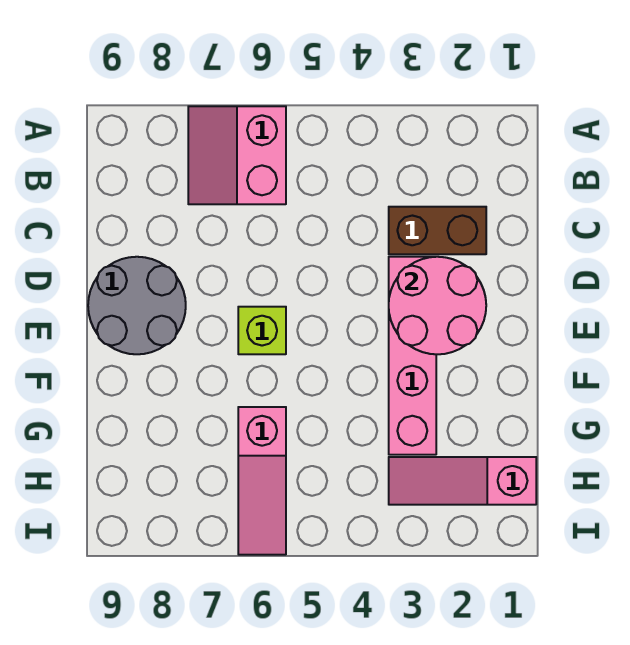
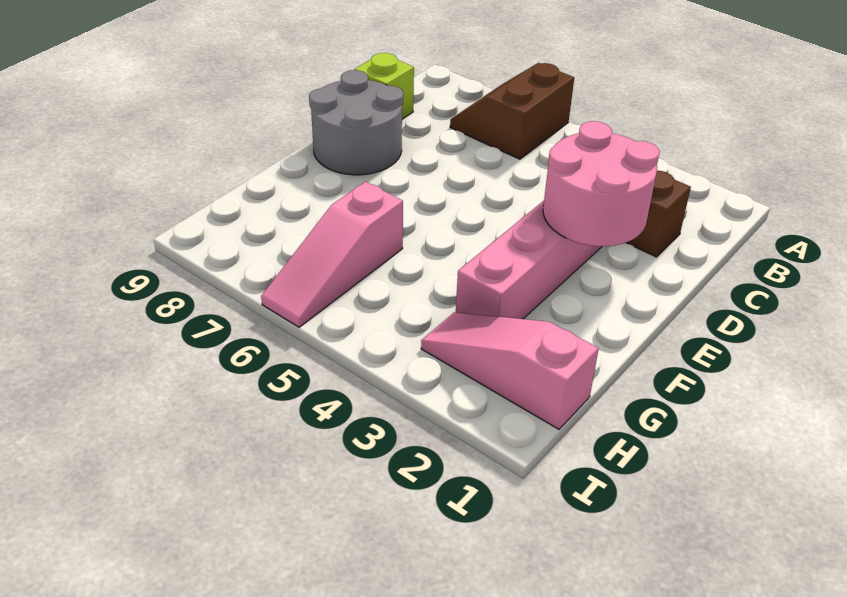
pink slope A6:B7 level 1 top 6 -> brown slope A6:B7 level 1 top 6
lime brick E6 level 1 -> lime brick C9 level 1

